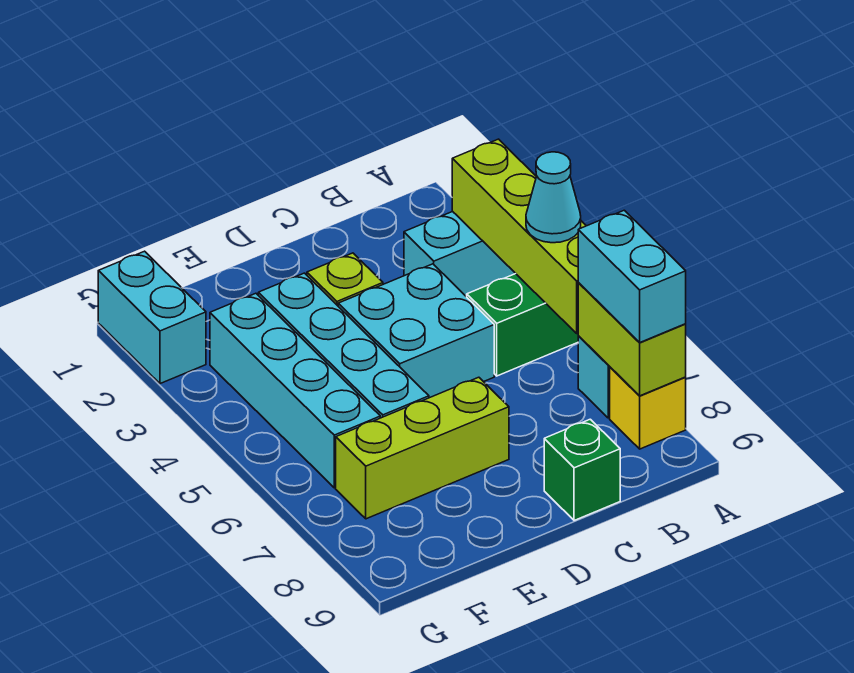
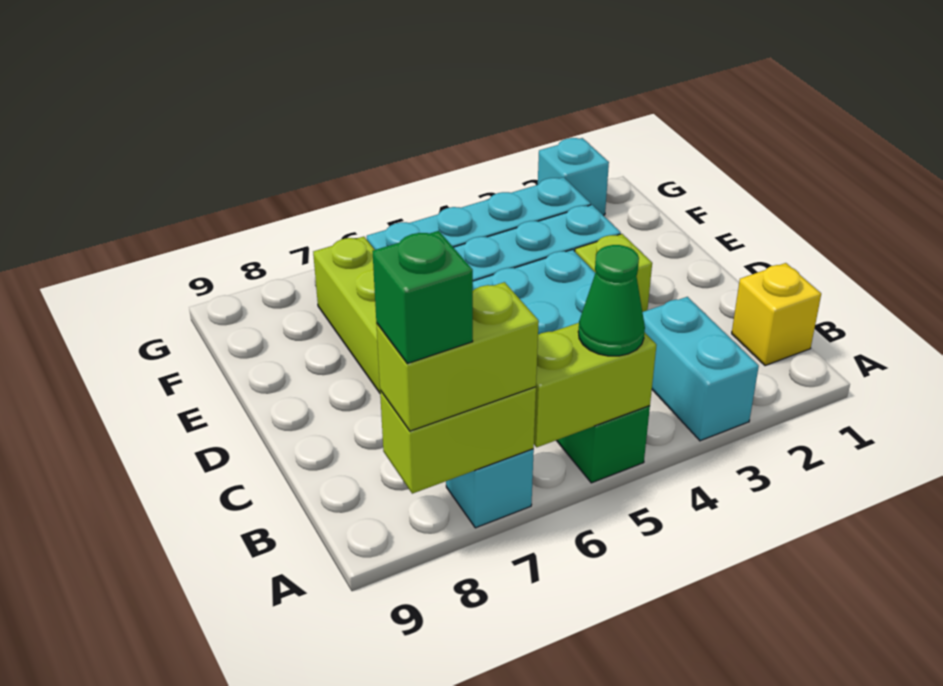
lime brick A3:A6 level 2 -> lime brick A5:A6 level 2
cyan cone A5 level 3 -> green cone A5 level 3
cyan brick A7:A8 level 3 -> lime brick A7:A8 level 3
yellow brick A8 level 1 -> yellow brick B1 level 1
green brick C9 level 1 -> green brick A8 level 4
cyan brick G1:G2 level 1 -> cyan brick G2 level 1

